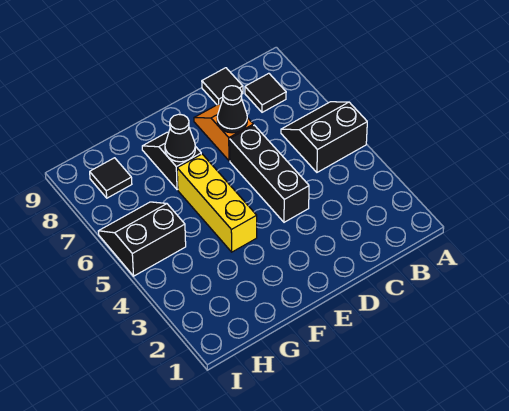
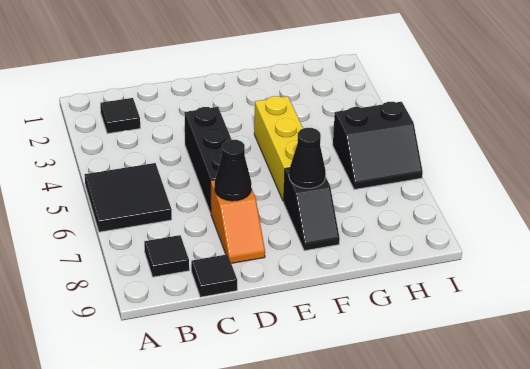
black slope A5:B6 level 1 top 5 -> black tile A5:B6 level 1
black tile H8 level 1 -> black tile B2 level 1

